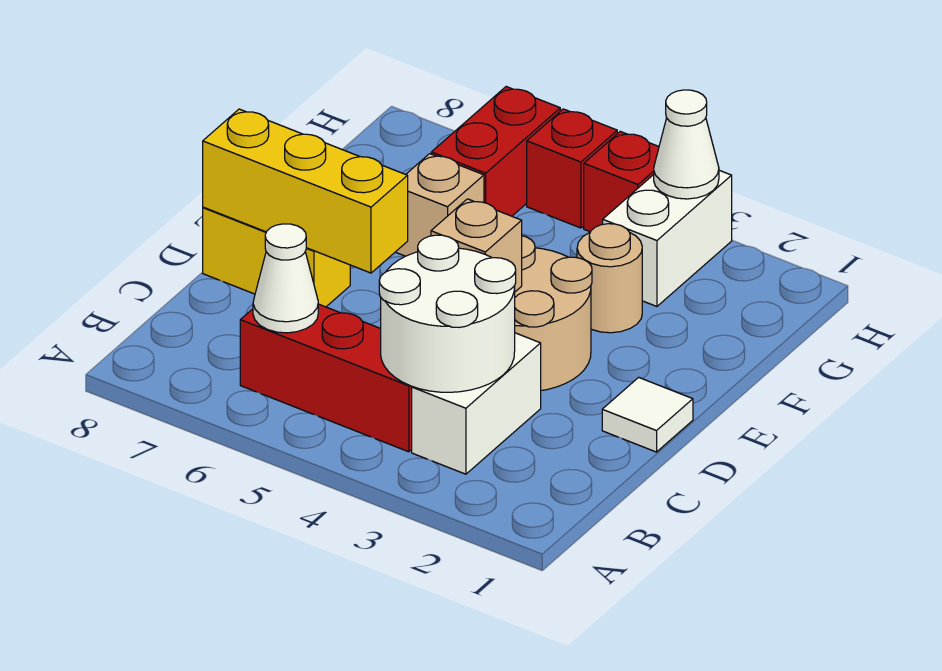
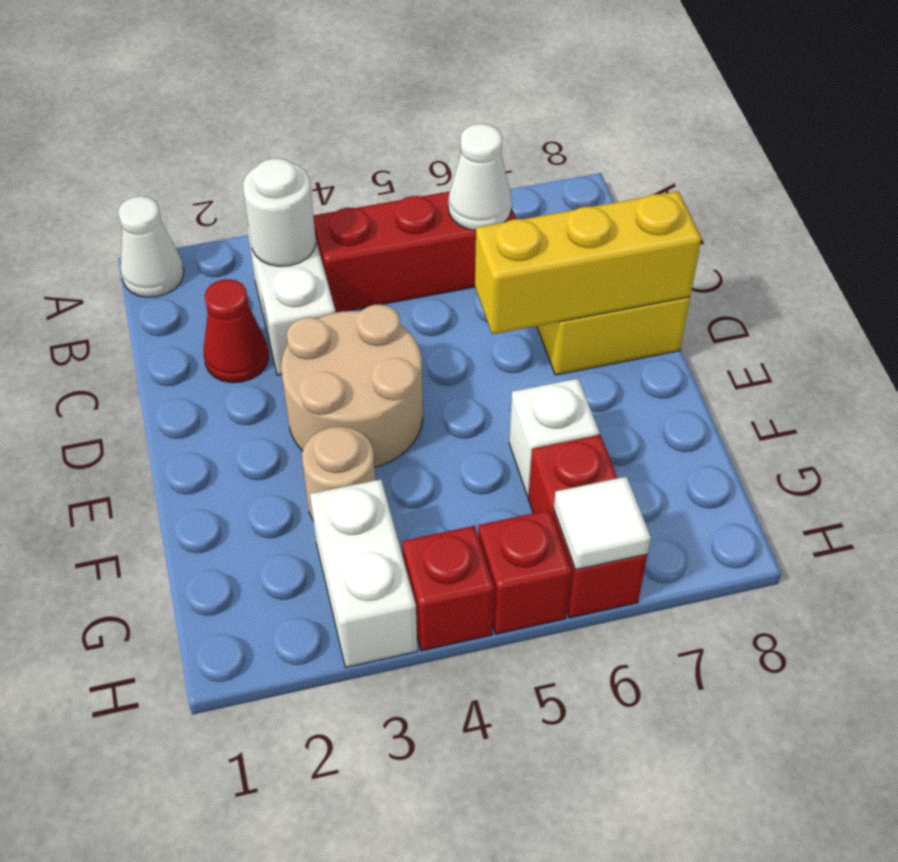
white round brick B3:C4 level 2 -> white round brick B3 level 2
none -> red cone C2 level 1
white tile D1 level 1 -> white tile H6 level 2
tan brick D4 level 2 -> none
tan brick F6 level 1 -> white brick F6 level 1
white cone H3 level 2 -> white cone A1 level 1

